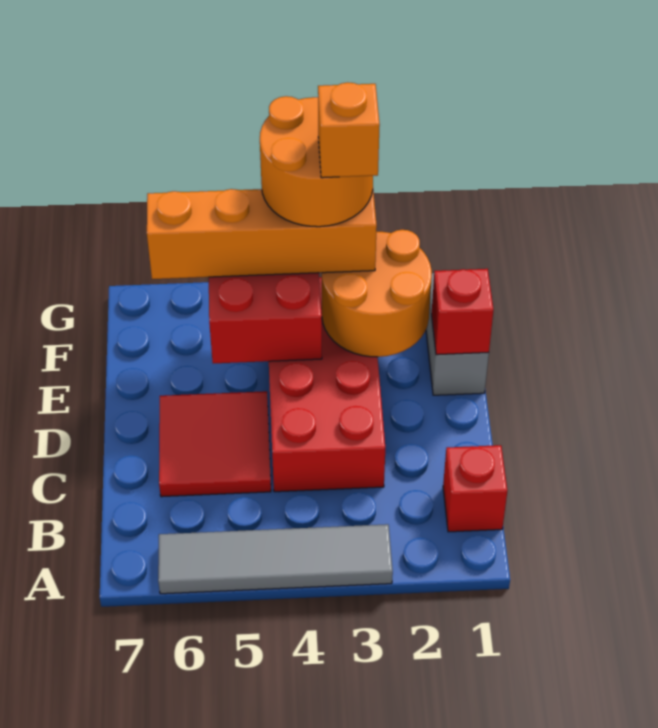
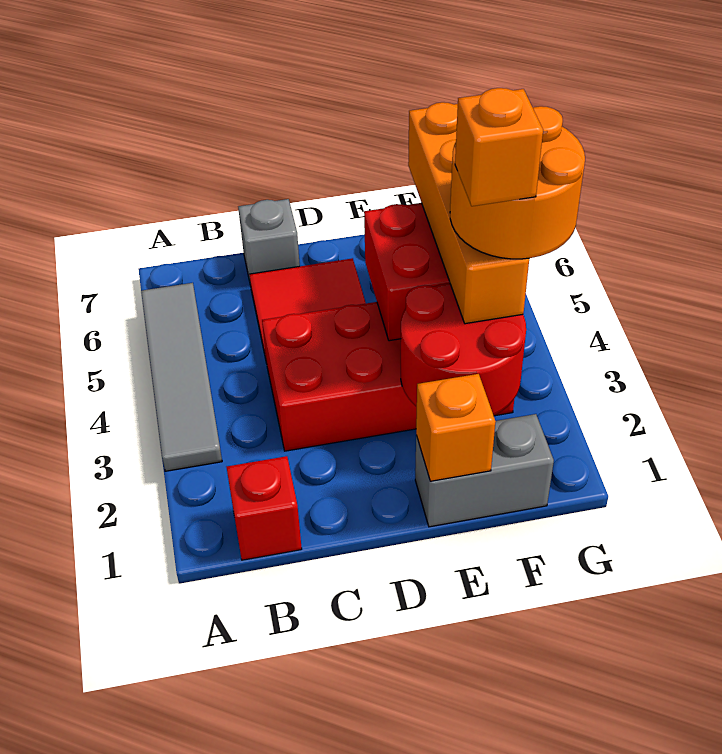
none -> grey brick C7 level 1
red brick E1 level 2 -> orange brick E1 level 2
orange round brick E2:F3 level 2 -> red round brick E2:F3 level 2

